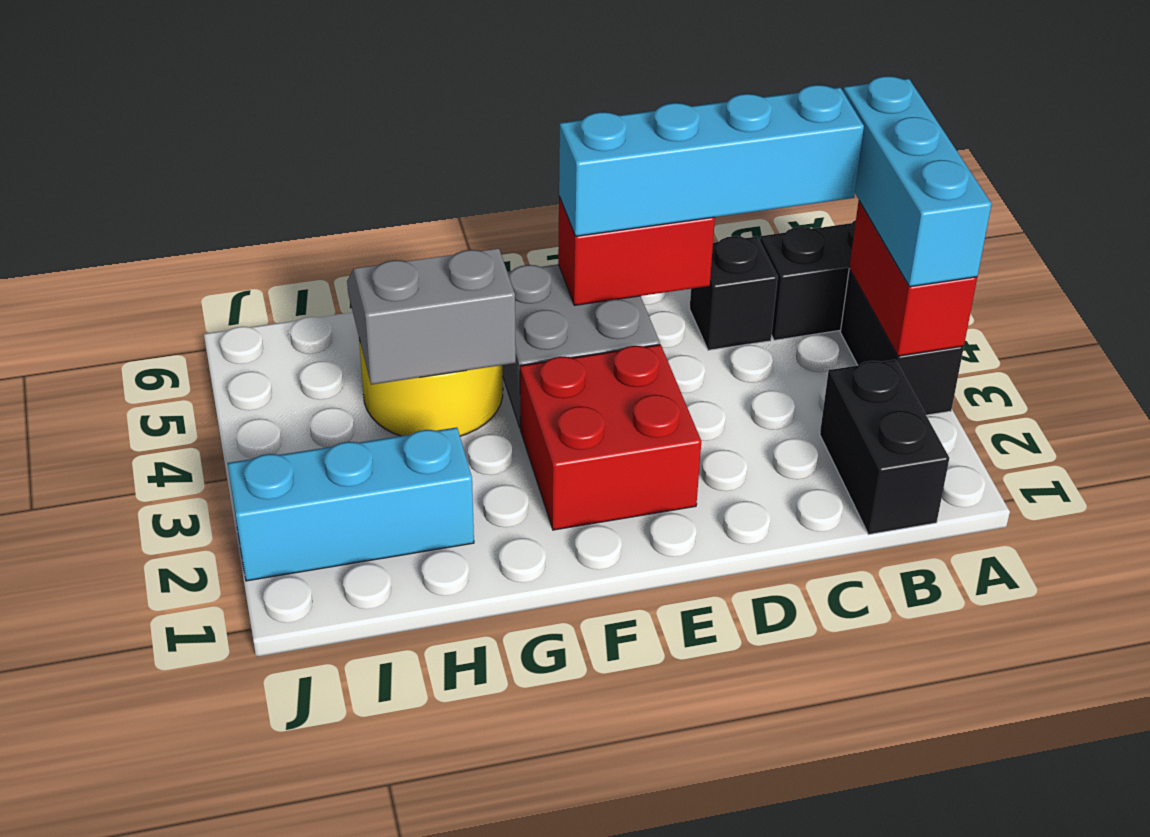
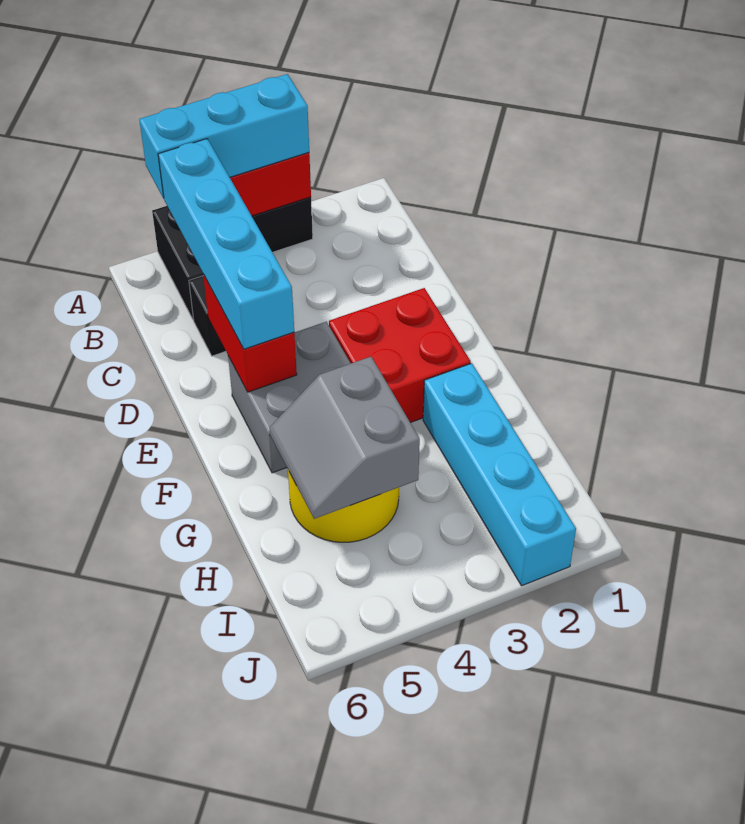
black brick B1:B2 level 1 -> none
cyan brick H2:J2 level 1 -> cyan brick G2:J2 level 1

